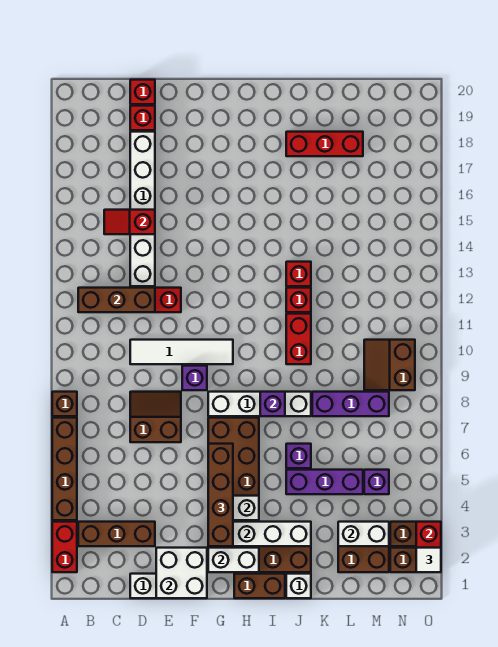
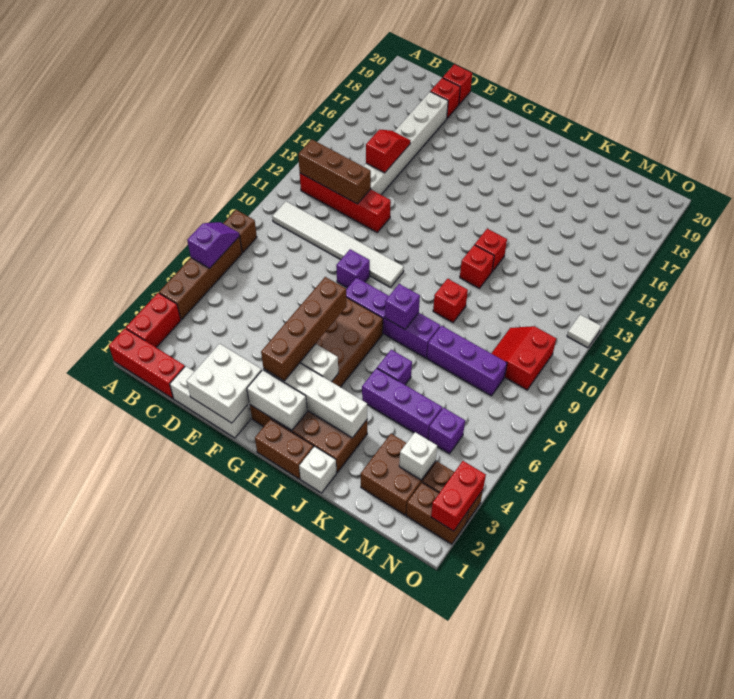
none -> purple slope A6:A7 level 2 top 6
brown brick B3:D3 level 1 -> none
red slope C15:D15 level 2 top D -> red slope D14:D15 level 2 top 14
brown slope D7:E8 level 1 top 7 -> none
white tile D10:G10 level 1 -> white tile B10:G10 level 1
white brick G8:J8 level 1 -> purple brick G8:J8 level 1
red brick J10:J11 level 1 -> red brick J10 level 1
red brick J18:L18 level 1 -> red brick A1:C1 level 1
white brick L3:M3 level 2 -> white brick M3 level 2
brown slope M9:N10 level 1 top N -> red slope M9:N10 level 1 top N
white tile O2 level 3 -> white tile O12 level 1

